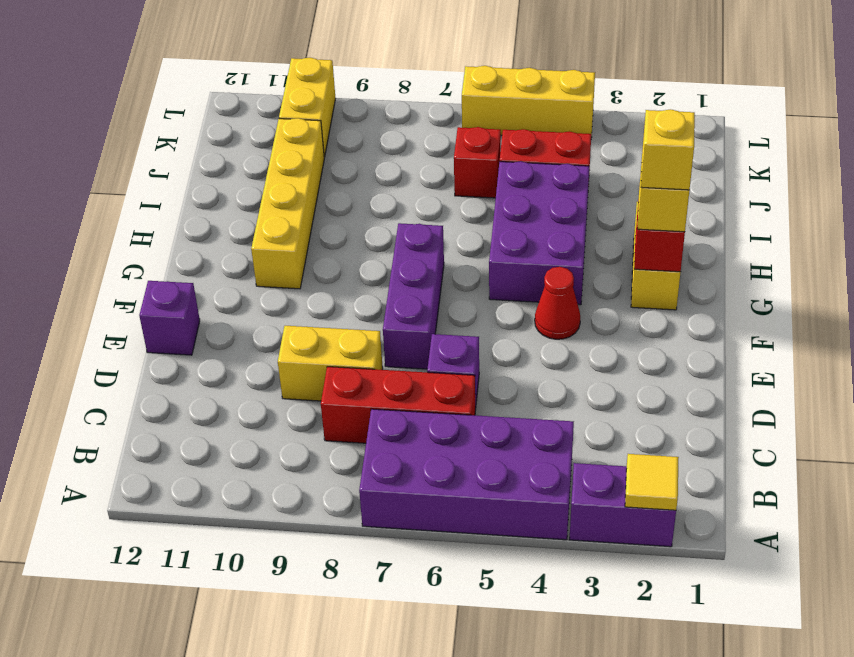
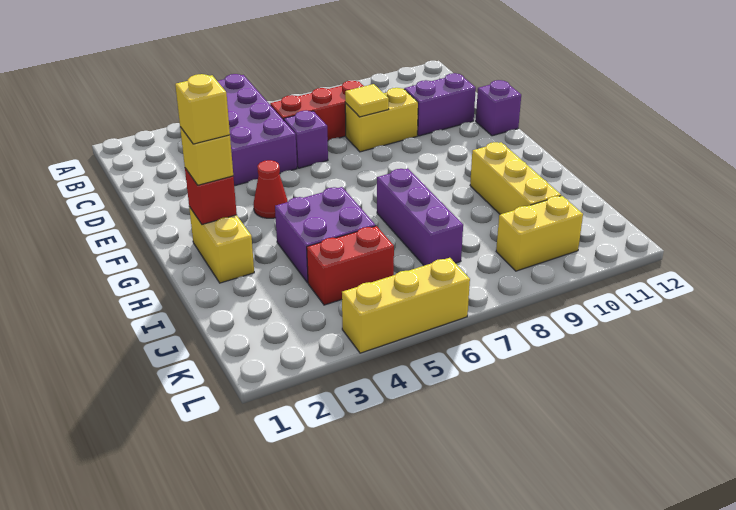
purple brick A2:A3 level 1 -> purple brick D10:D11 level 1
yellow tile A2 level 2 -> yellow tile D8 level 2
purple brick A4:B7 level 1 -> purple brick A4:D5 level 1
purple brick E7:G7 level 1 -> purple brick H7:J7 level 1
purple brick G4:I5 level 1 -> purple brick H4:I5 level 1
yellow brick G10:J10 level 1 -> yellow brick H10:J10 level 1
red brick J6 level 1 -> none
yellow brick K10:L10 level 1 -> yellow brick K9:K10 level 1

